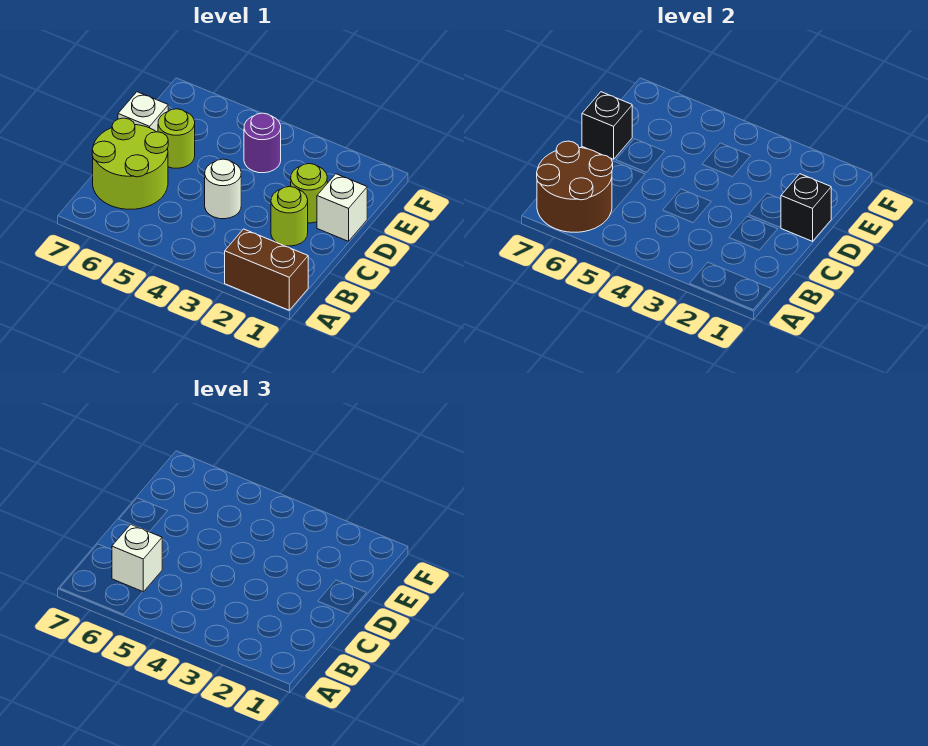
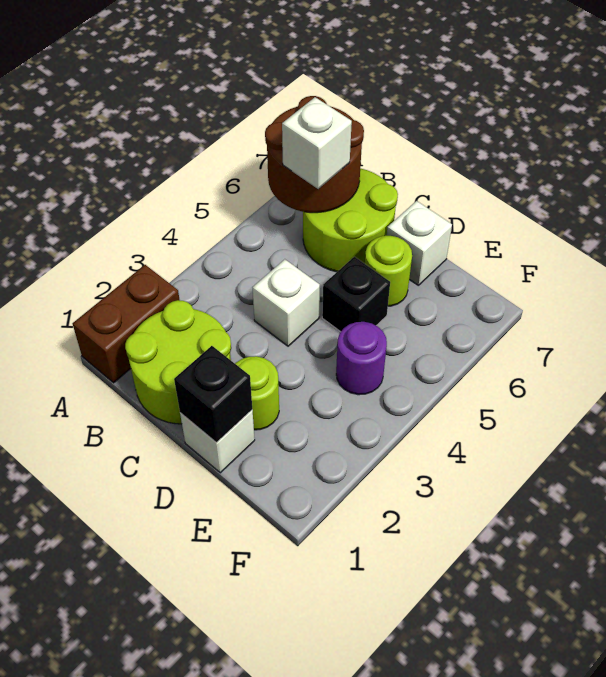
lime round brick C2 level 1 -> lime round brick B1:C2 level 1
white round brick C4 level 1 -> white brick C4 level 1
black brick D7 level 2 -> black brick D5 level 1

